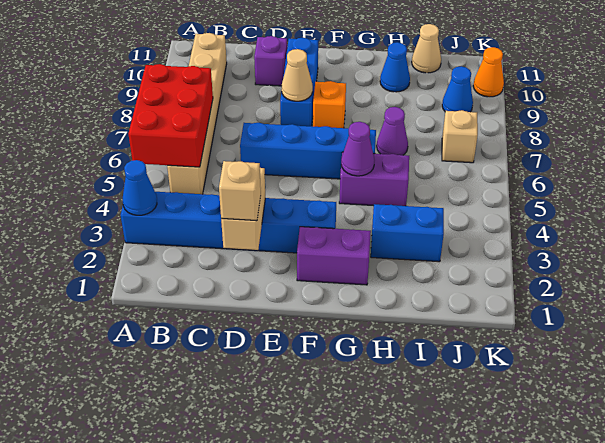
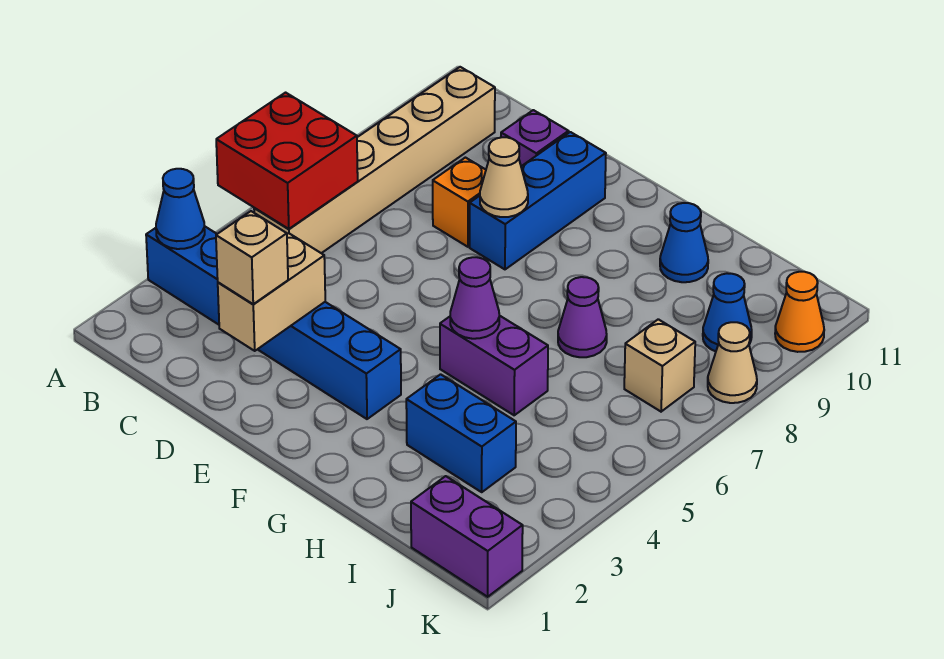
red brick A5:B7 level 2 -> red brick A5:B6 level 2
blue brick D6:G6 level 1 -> none
purple brick F2:G2 level 1 -> purple brick J1:K1 level 1
orange brick F8 level 1 -> orange brick D8 level 1
tan cone I11 level 1 -> tan cone K8 level 1

